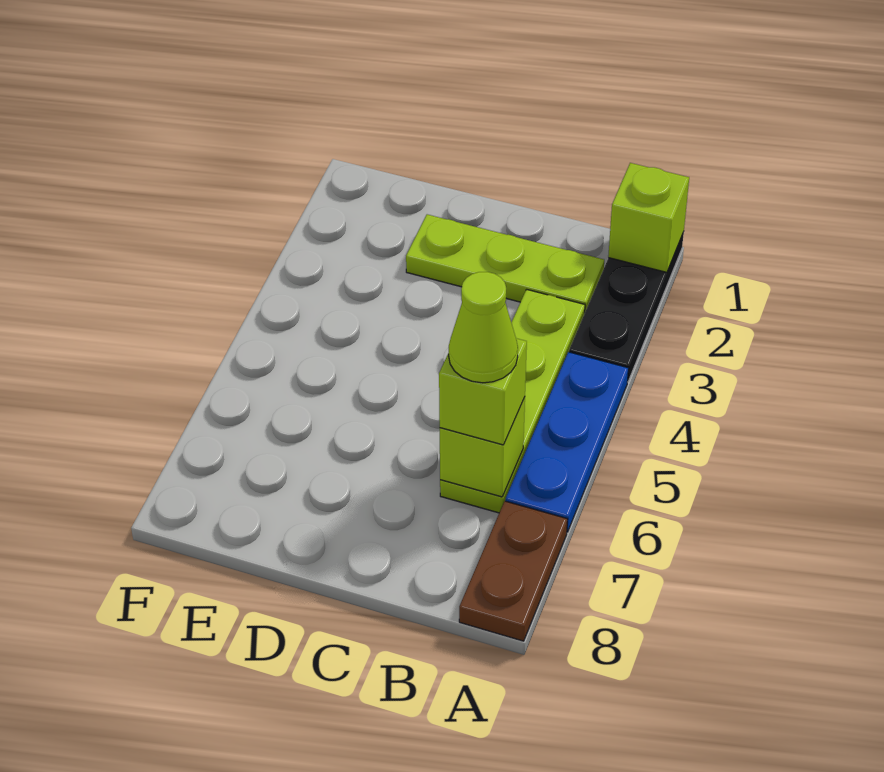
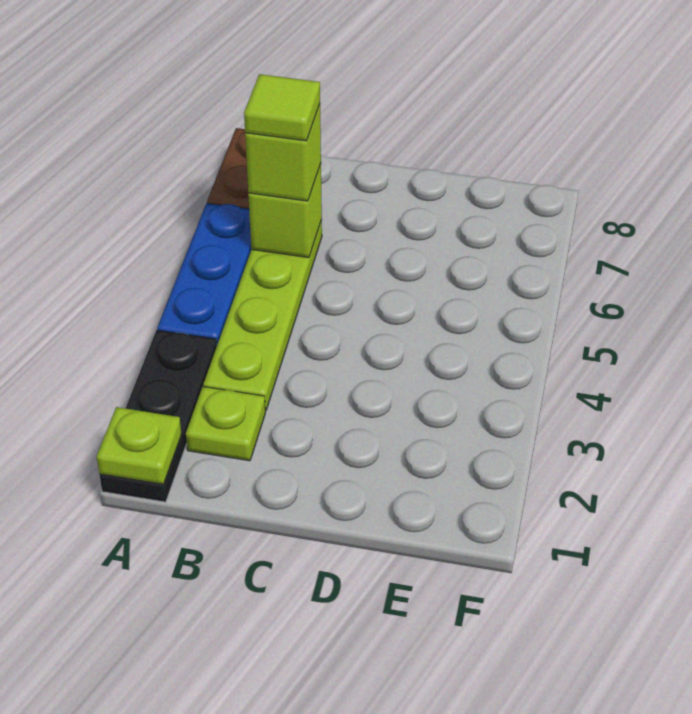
lime brick A1 level 2 -> lime plate A1 level 2
lime plate B2:D2 level 1 -> lime plate B2 level 1
lime cone B6 level 4 -> lime tile B6 level 4

